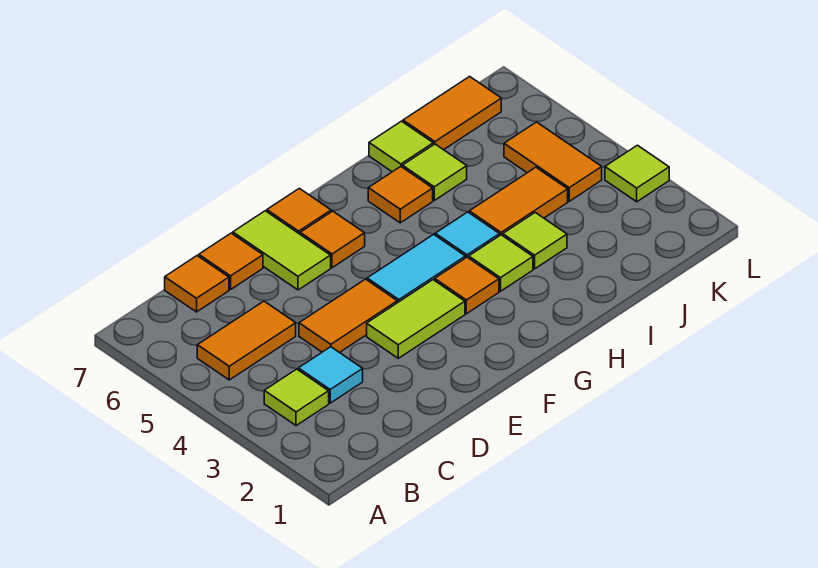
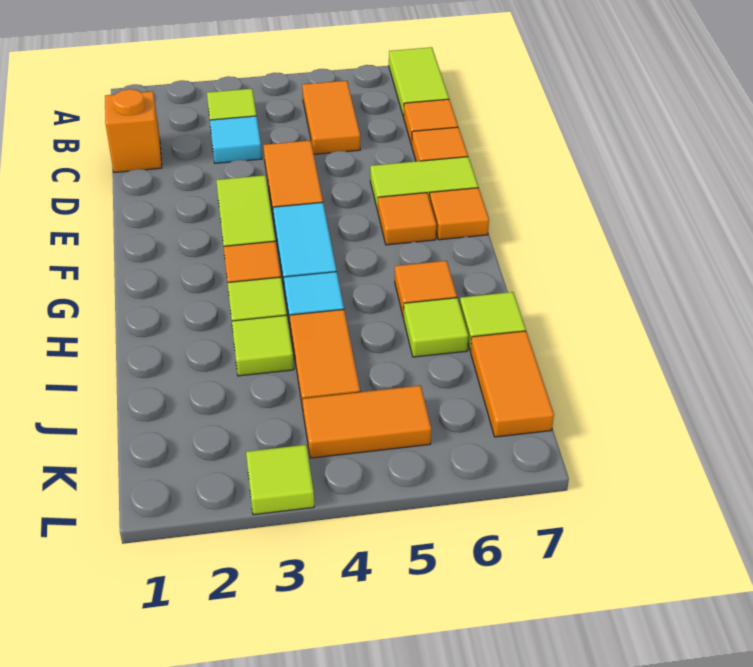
none -> lime tile A7:B7 level 1
none -> orange brick C1 level 1

